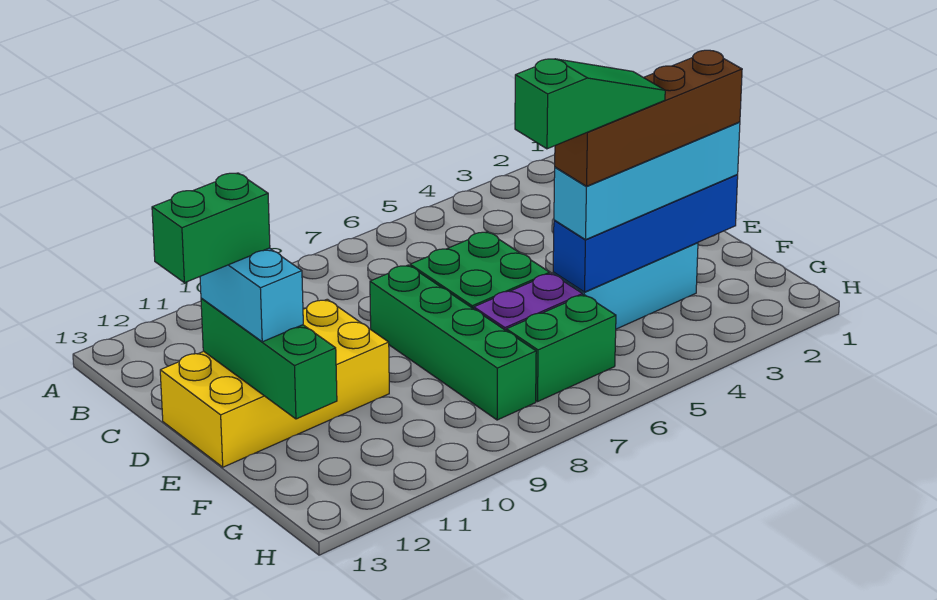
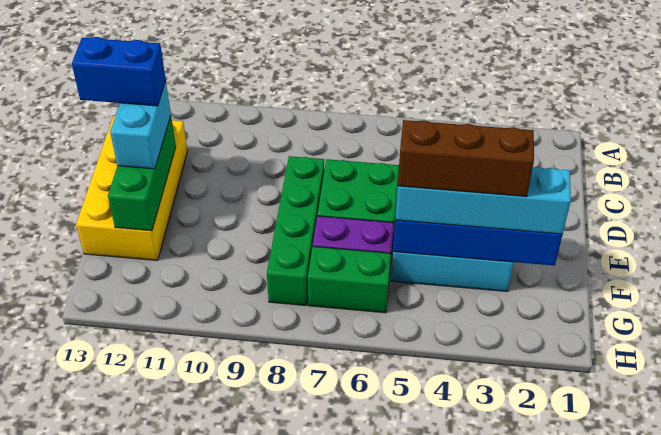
yellow brick D10:E13 level 1 -> yellow brick C12:F13 level 1
green brick D12:D13 level 4 -> blue brick D12:D13 level 4
brown brick F2:F5 level 4 -> brown brick F3:F5 level 4
green slope F4:F6 level 5 top 6 -> none

